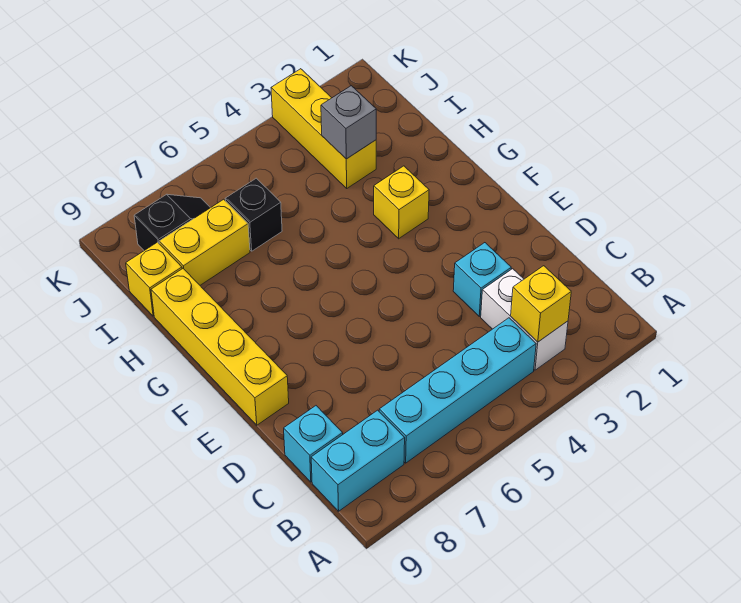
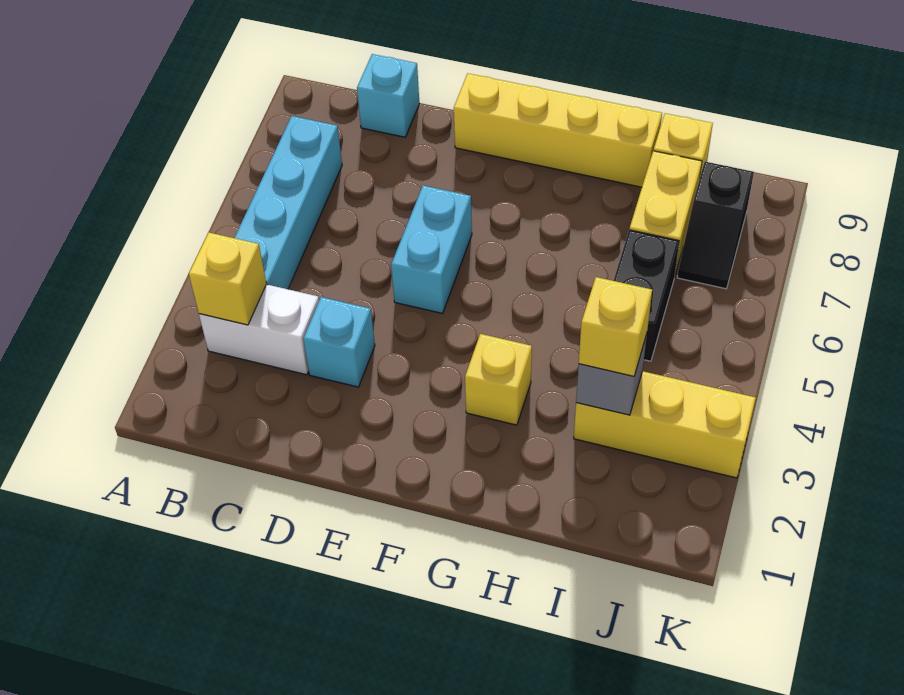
cyan brick B8:B9 level 1 -> cyan brick E5:E6 level 1
none -> yellow brick I3 level 3
black brick I6 level 1 -> black brick I5:I6 level 1

